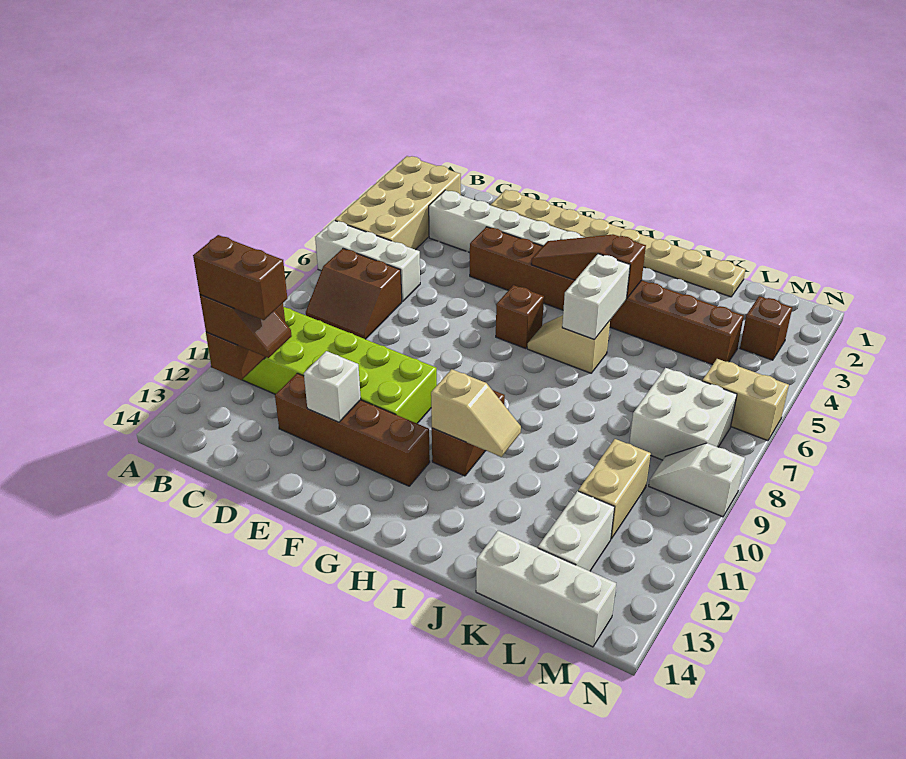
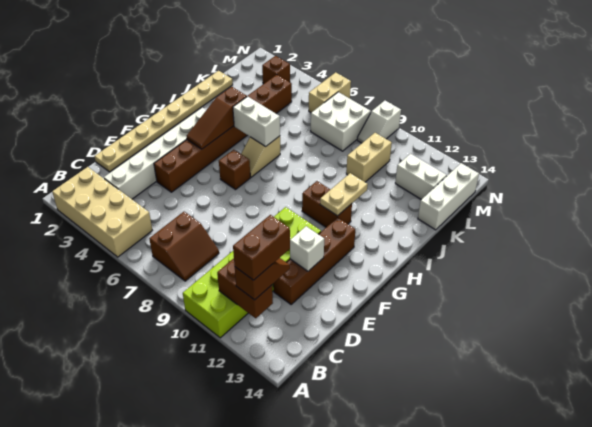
white brick A6:C6 level 1 -> none
tan slope H11:I11 level 2 top H -> tan plate H11:I11 level 2
tan brick L10:L11 level 1 -> tan brick K10:L10 level 1

